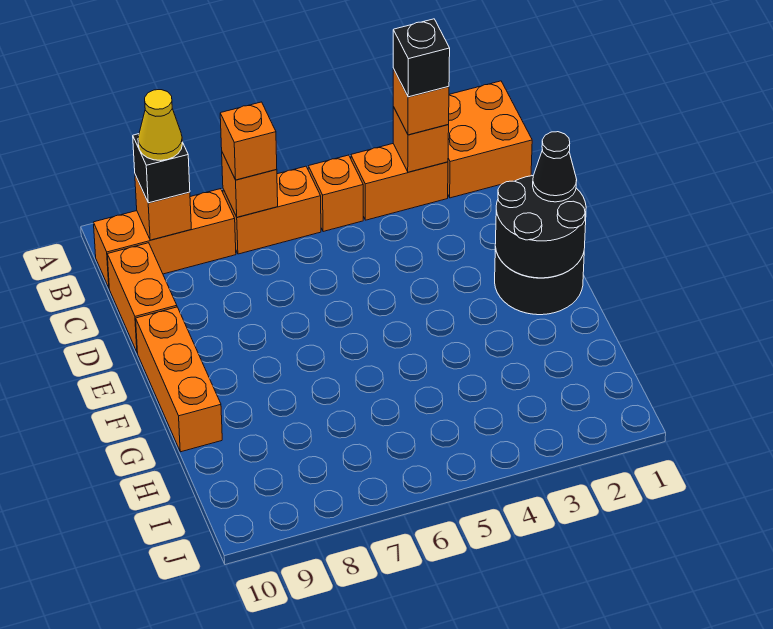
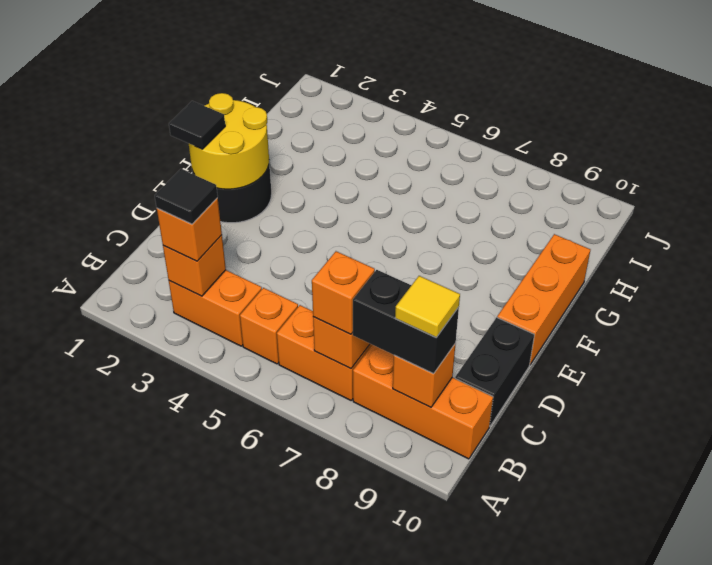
orange brick A1:B2 level 1 -> none
black brick B3 level 4 -> black tile B3 level 4
black brick B9 level 3 -> black brick B8:B9 level 3
yellow cone B9 level 4 -> yellow tile B9 level 4
orange brick C10:D10 level 1 -> black brick C10:D10 level 1
black round brick E1:F2 level 2 -> yellow round brick E1:F2 level 2
black cone E1 level 3 -> black tile E1 level 3

